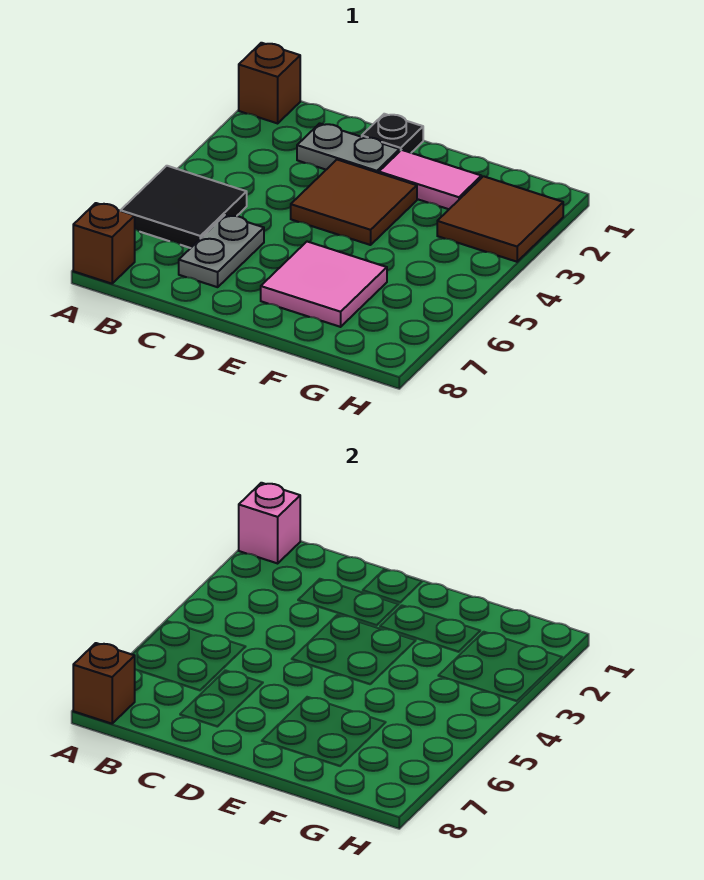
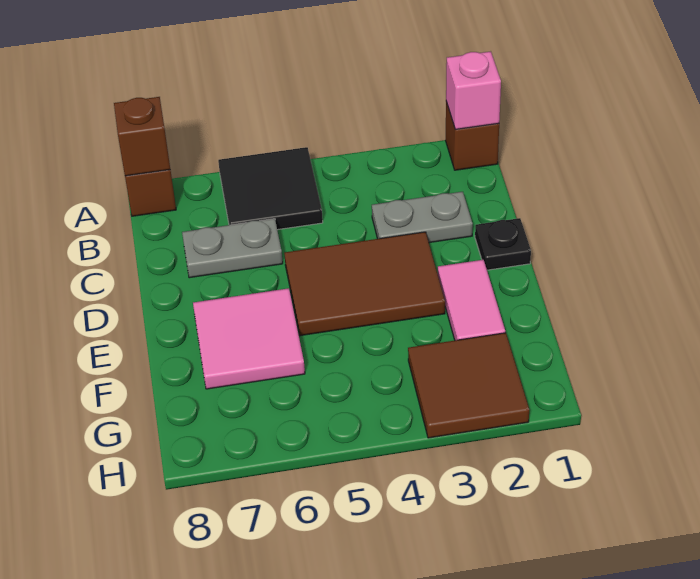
grey plate C2:D2 level 1 -> grey plate C2:C3 level 1
brown tile D3:E4 level 1 -> brown tile D3:E5 level 1

